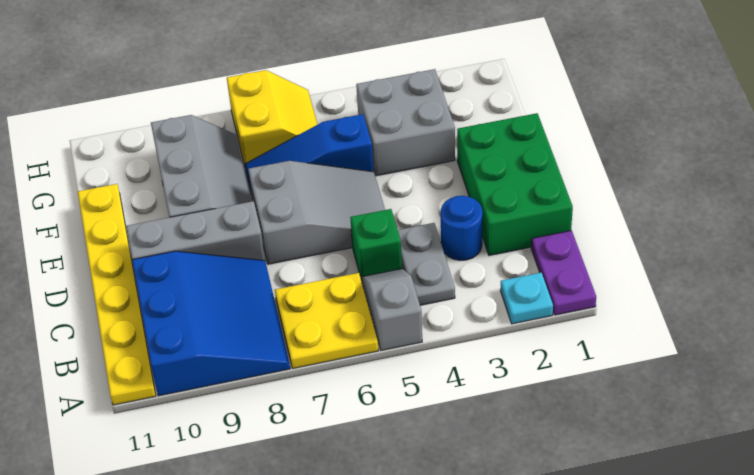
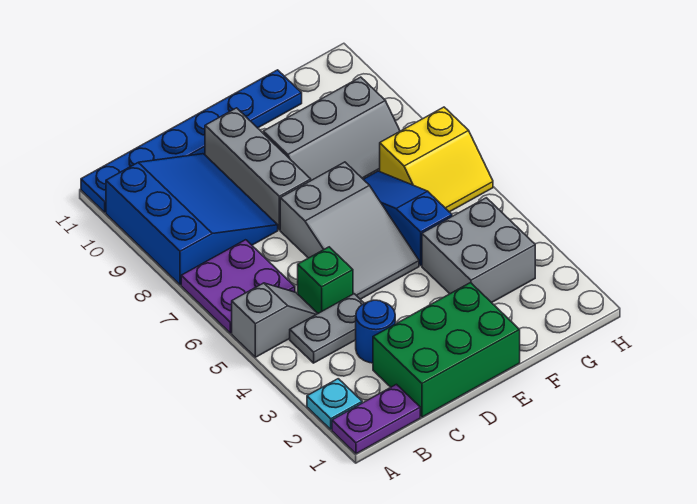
yellow plate A6:B7 level 1 -> purple plate A6:B7 level 1
blue slope A8:C10 level 1 top 10 -> blue slope A8:C10 level 1 top A
yellow plate A11:F11 level 1 -> blue plate A11:F11 level 1

